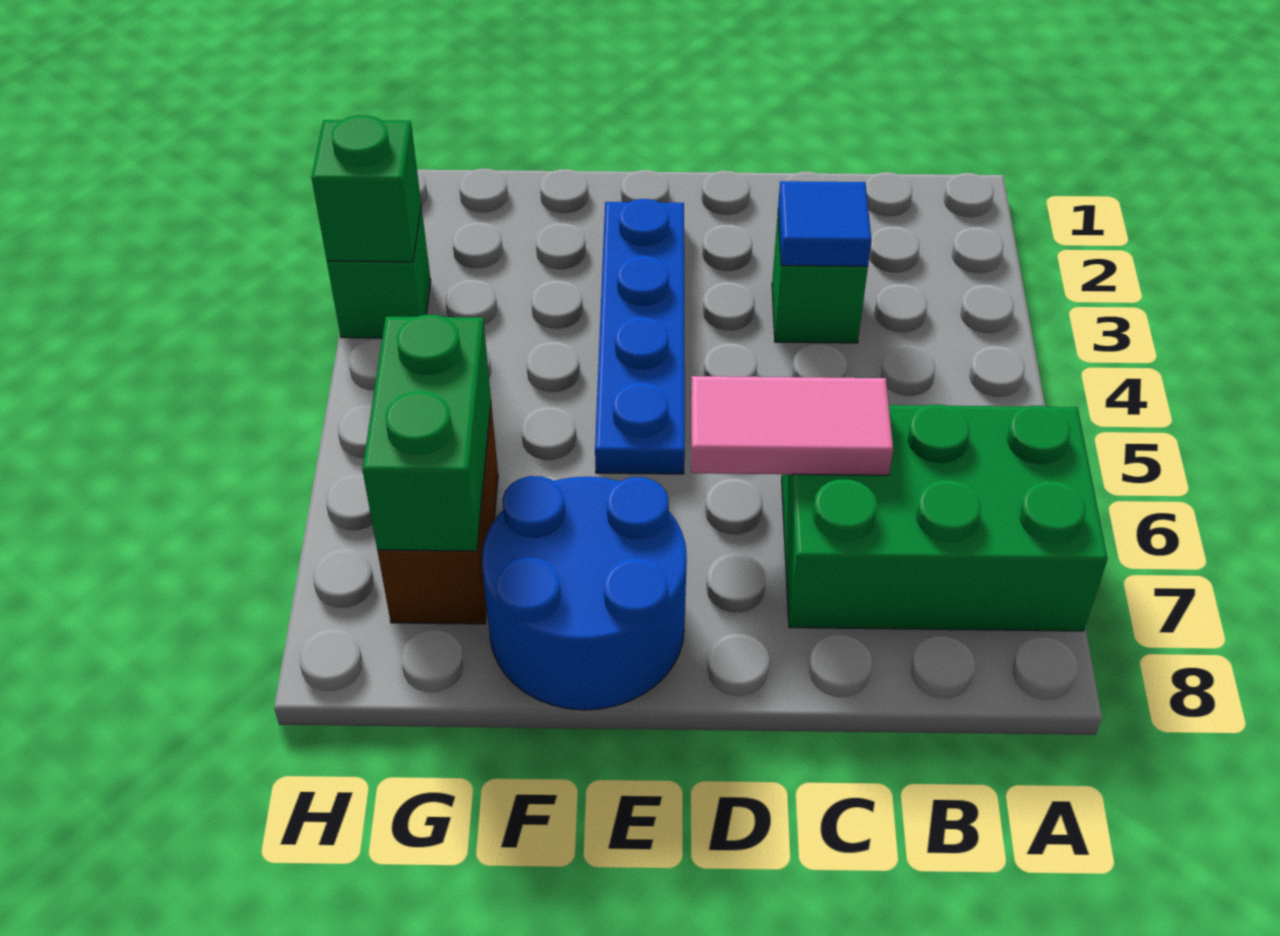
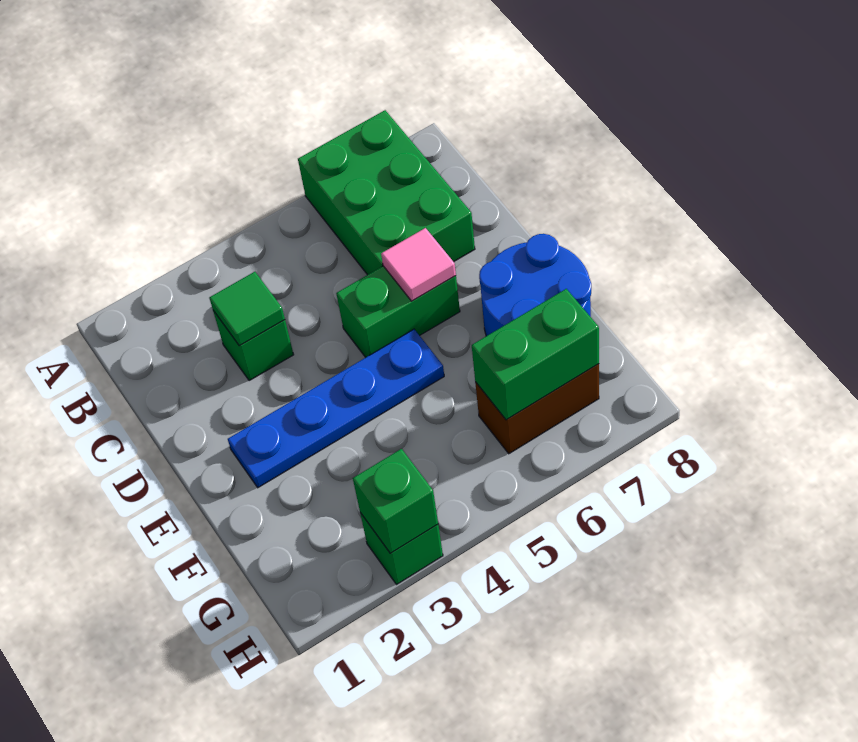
blue tile C3 level 2 -> green tile C3 level 2
pink tile C6:D6 level 2 -> pink tile D6 level 2
none -> green brick D5:D6 level 1

